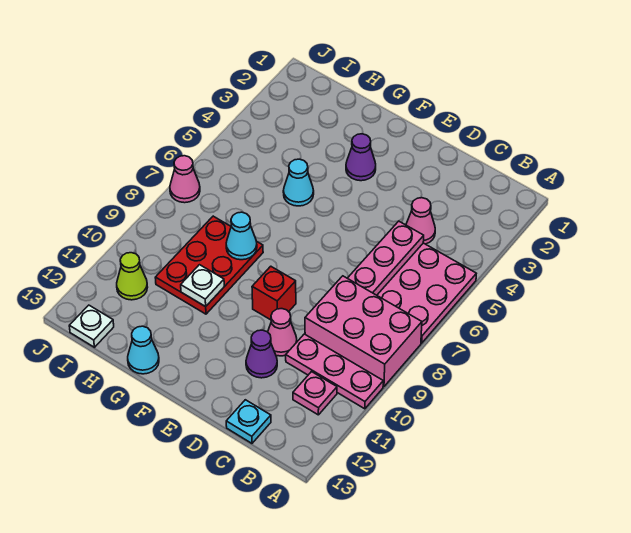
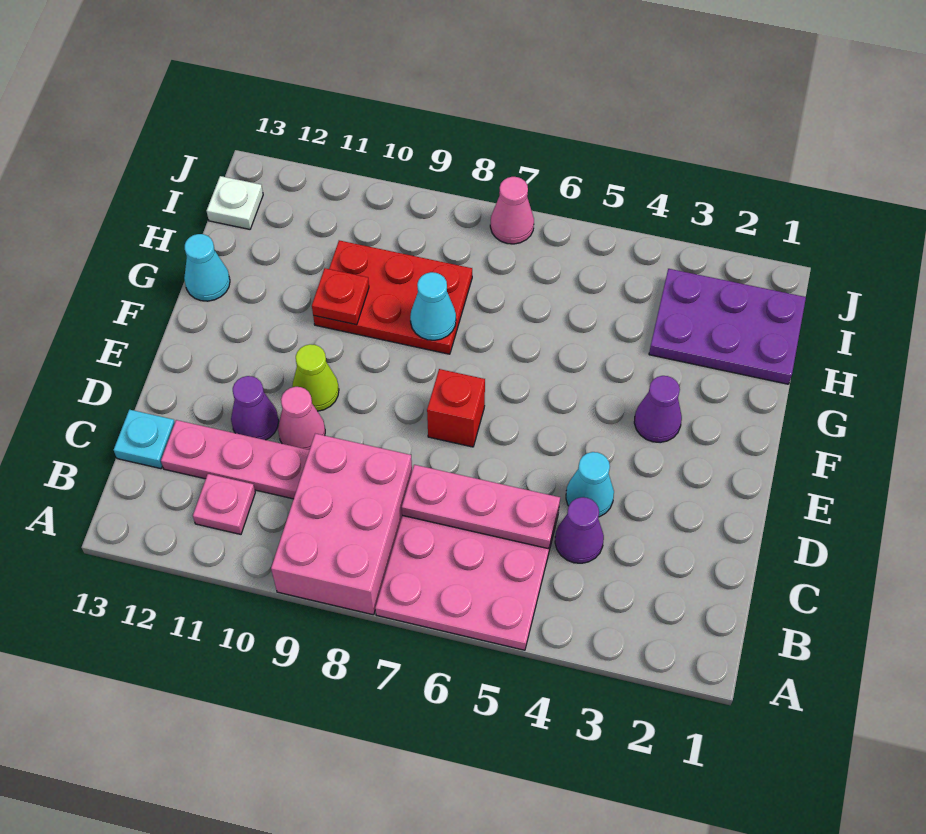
pink plate A10:C10 level 1 -> pink plate C10:C12 level 1
pink cone C4 level 1 -> purple cone C4 level 1
red brick E9 level 1 -> red brick E7 level 1
cyan cone G5 level 1 -> cyan cone D4 level 1
white plate G10 level 2 -> red plate G10 level 2
none -> purple plate H1:I3 level 1
lime cone I11 level 1 -> lime cone E10 level 1

